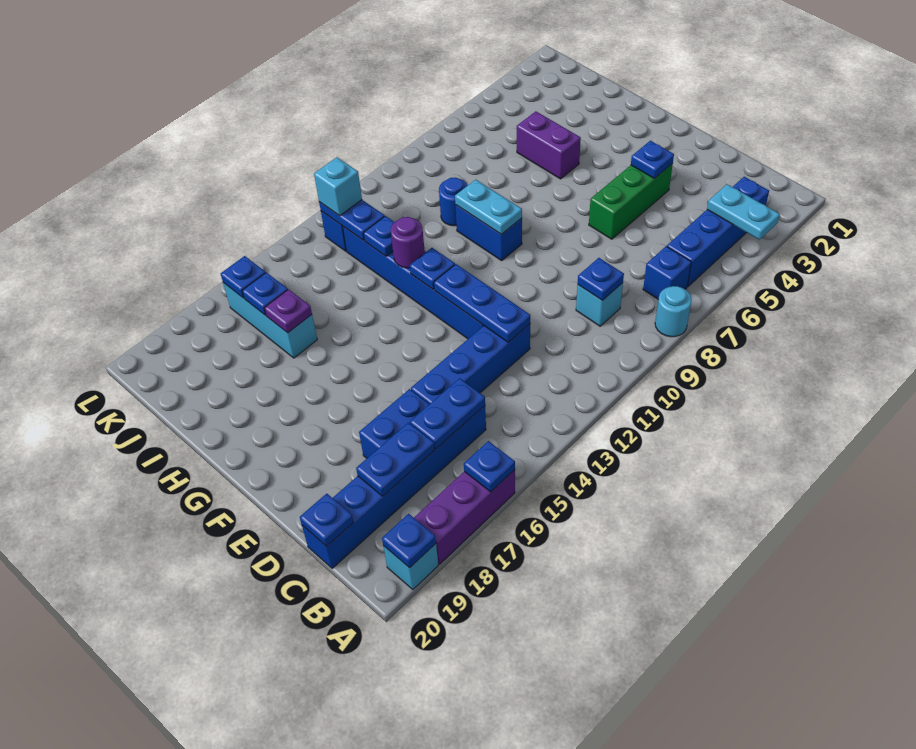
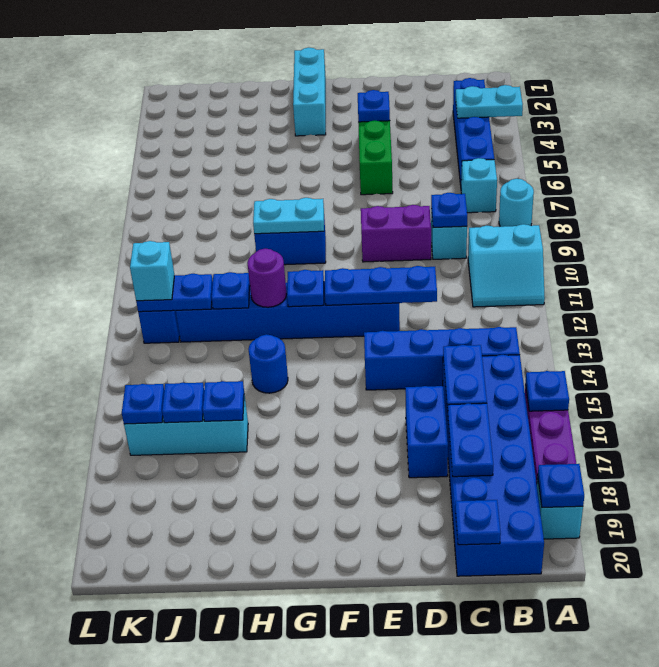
none -> cyan slope A10:B11 level 1 top 10
blue brick B7 level 1 -> cyan brick B7 level 1
blue brick C15:C20 level 1 -> blue brick B15:C20 level 1
blue brick D12:D15 level 1 -> blue brick B14:E14 level 1
none -> cyan brick G1:G3 level 1
purple brick H5:I5 level 1 -> purple brick D9:E9 level 1
blue round brick I9 level 1 -> blue round brick H14 level 1
purple plate I16 level 2 -> blue plate I16 level 2

